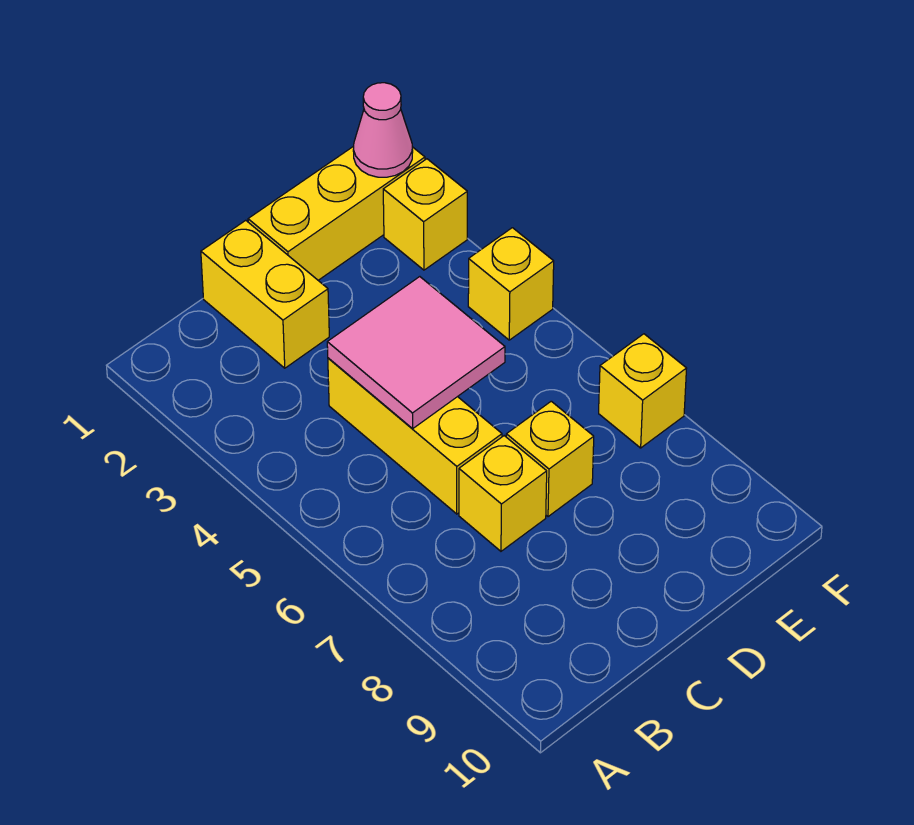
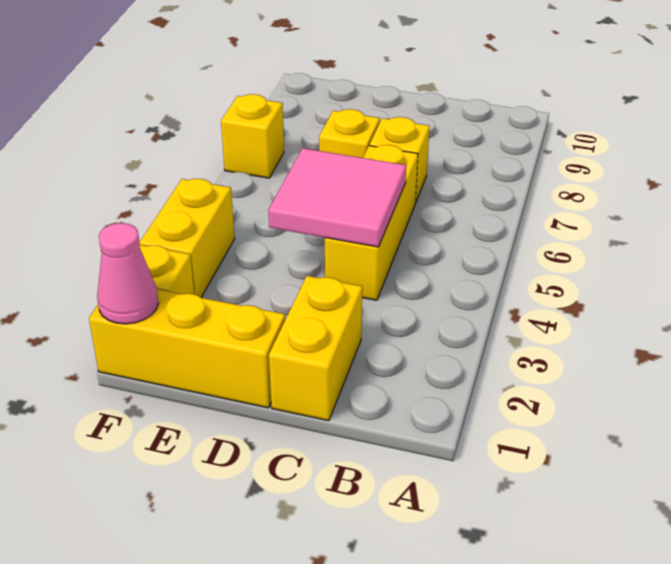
yellow brick F4 level 1 -> yellow brick F3:F4 level 1

